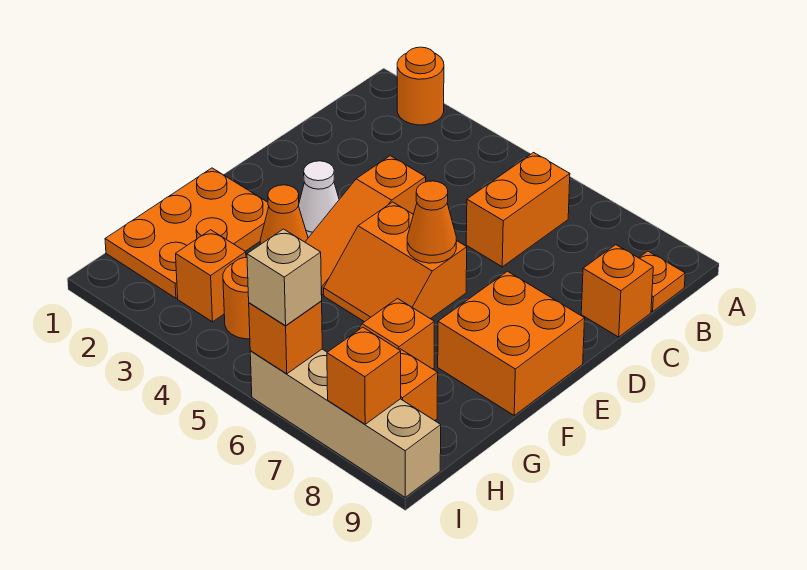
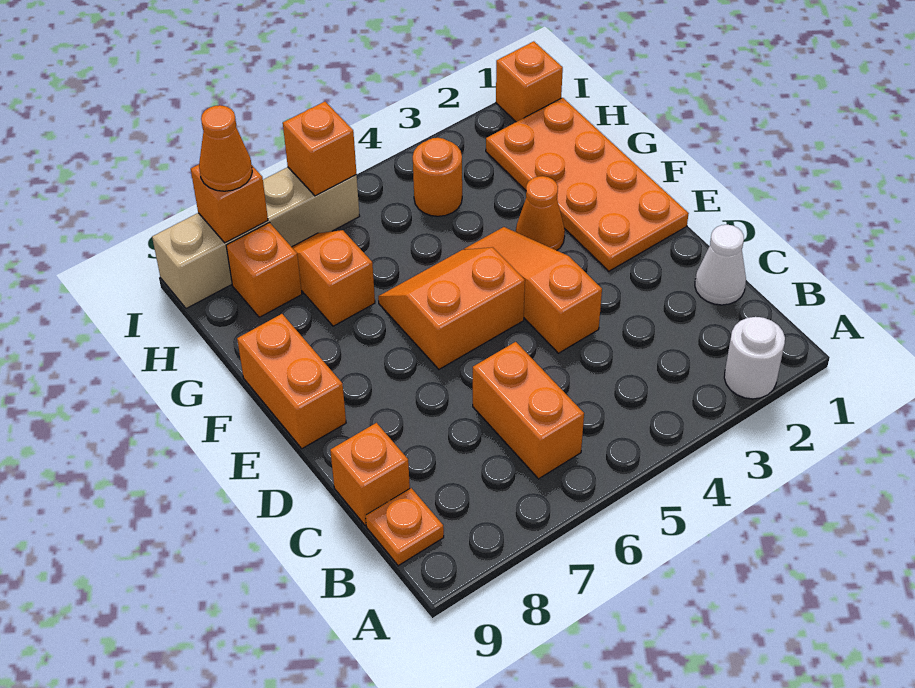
orange round brick A2 level 1 -> white round brick A2 level 1
white cone E3 level 1 -> white cone C1 level 1
orange cone E6 level 2 -> orange cone I8 level 3
orange brick E8:F9 level 1 -> orange brick E9:F9 level 1
orange plate F1:H2 level 1 -> orange plate E1:H2 level 1
orange brick H3 level 1 -> orange brick I1 level 1
tan brick I6 level 3 -> none

